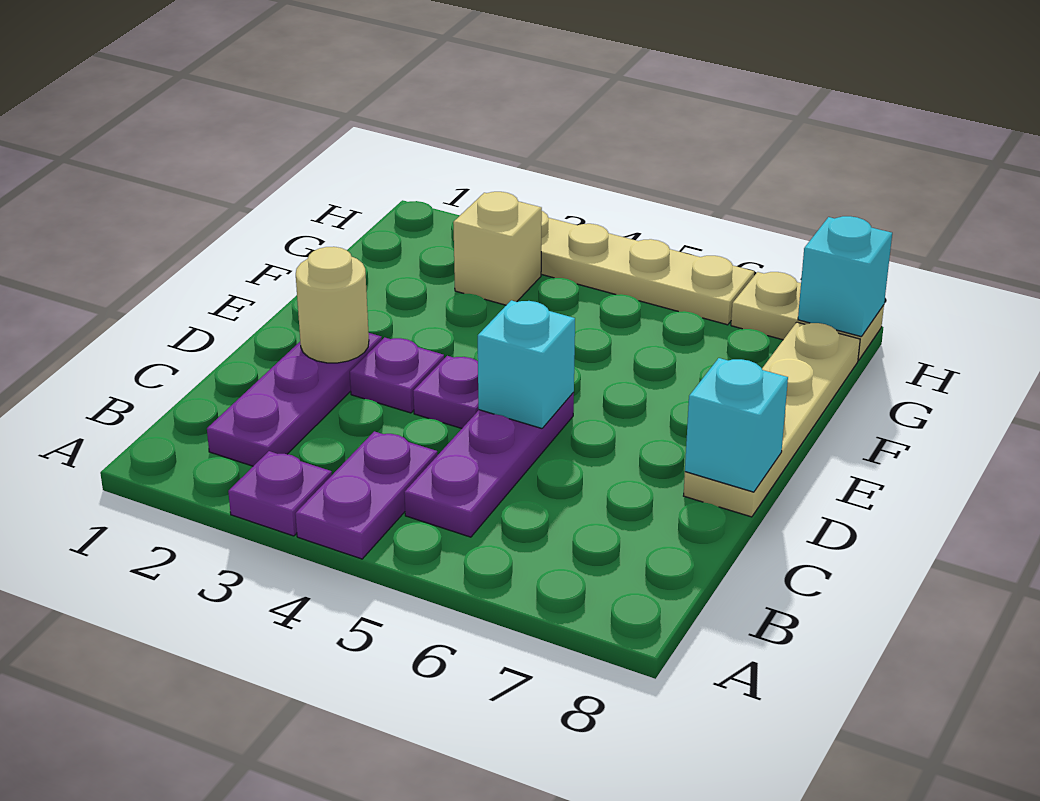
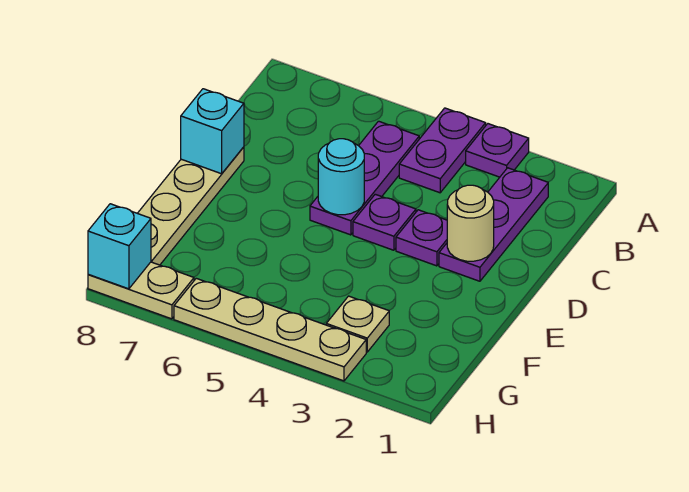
cyan brick D5 level 2 -> cyan round brick D5 level 2
tan brick G3 level 1 -> tan plate G3 level 1

